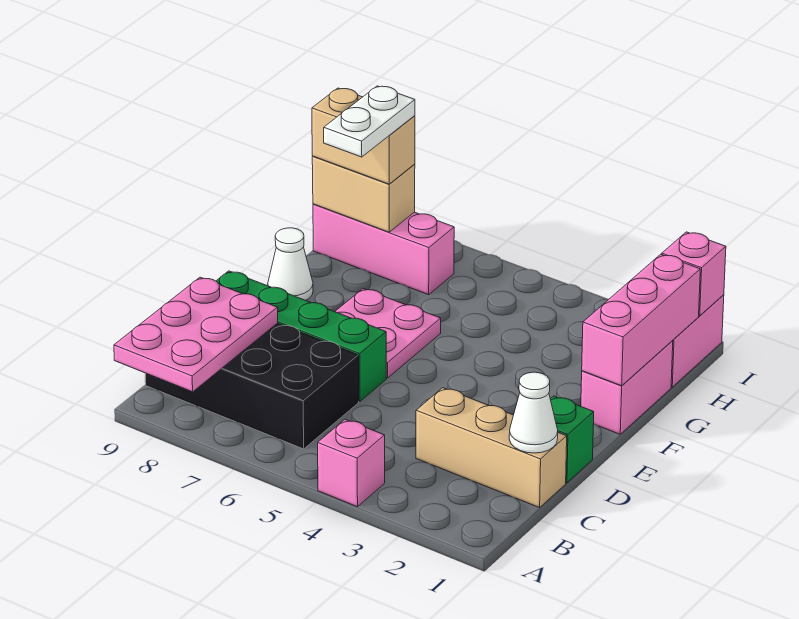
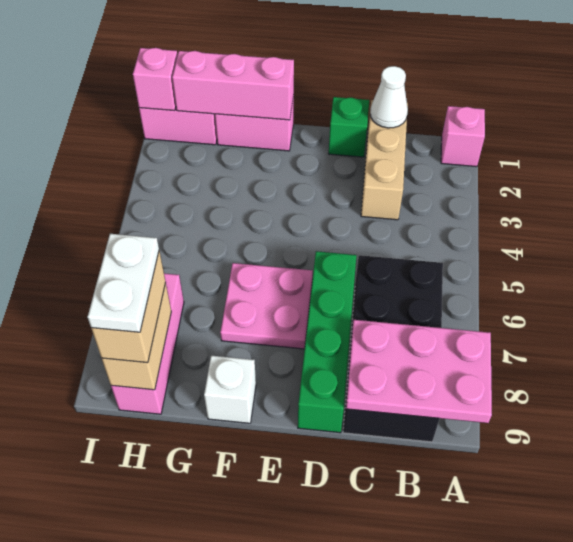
pink brick A4 level 1 -> pink brick A1 level 1
white cone F9 level 1 -> white brick F9 level 1
white plate G8:H8 level 4 -> white plate H8:H9 level 4

